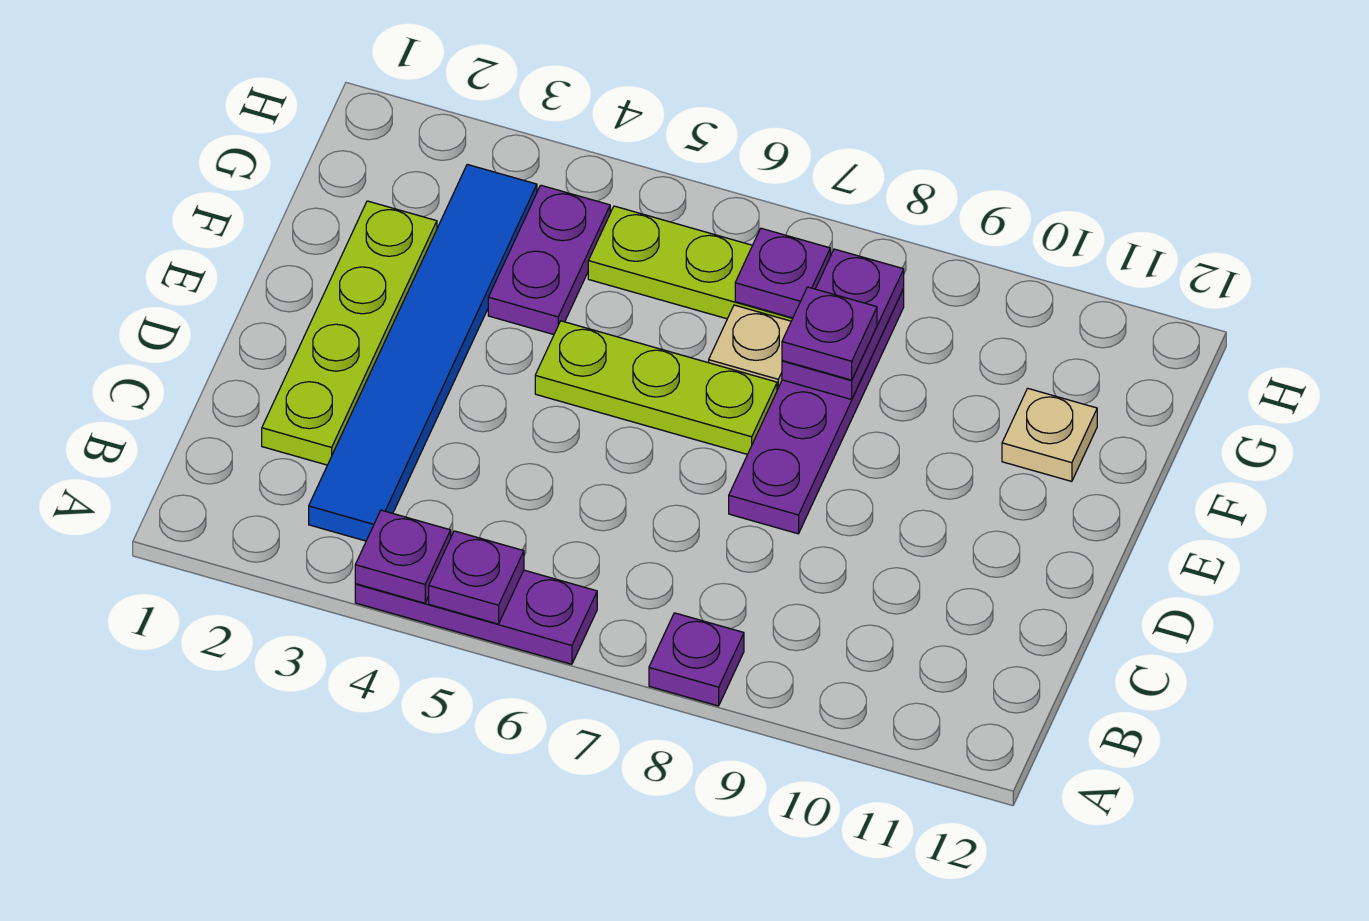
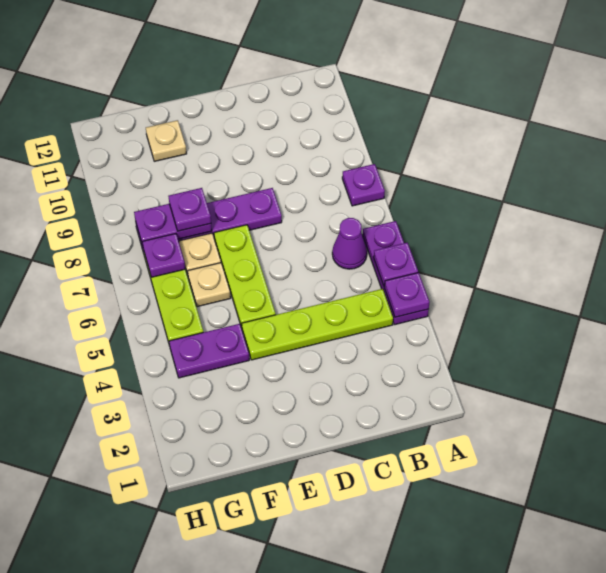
blue tile B3:G3 level 1 -> none
none -> purple cone B6 level 1
lime plate C2:F2 level 1 -> lime plate B4:E4 level 1
none -> tan plate F6 level 1

